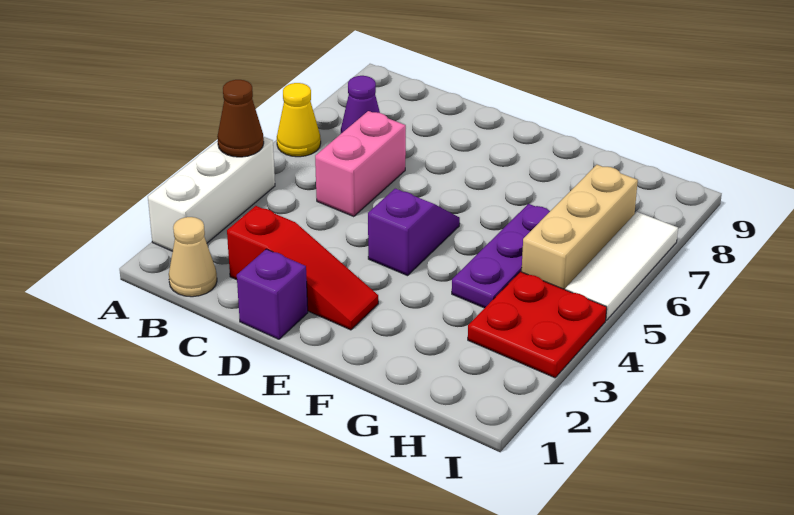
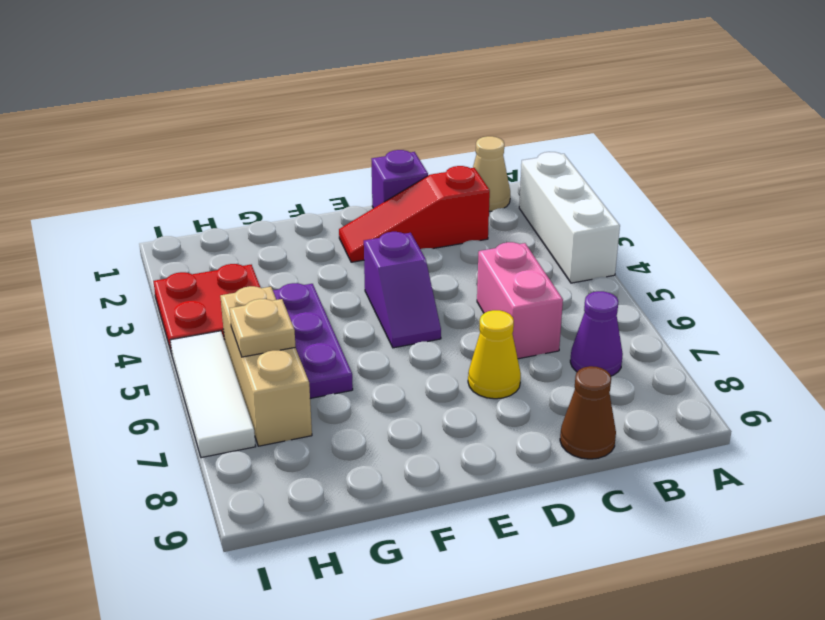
brown cone A4 level 2 -> brown cone C9 level 1
yellow cone A6 level 1 -> yellow cone D7 level 1
none -> tan plate H6 level 2

